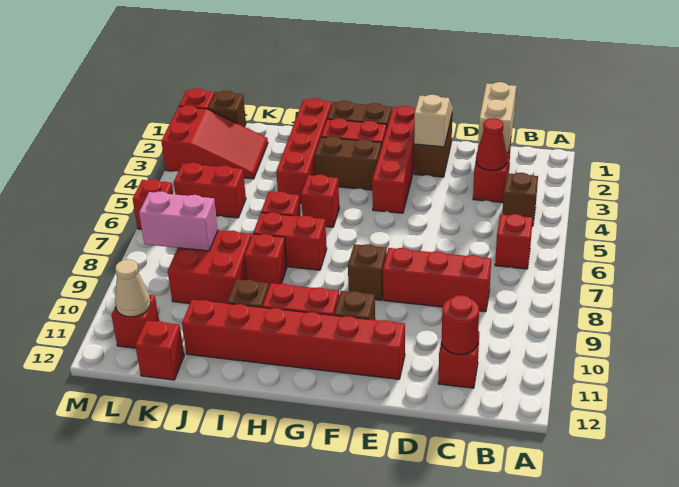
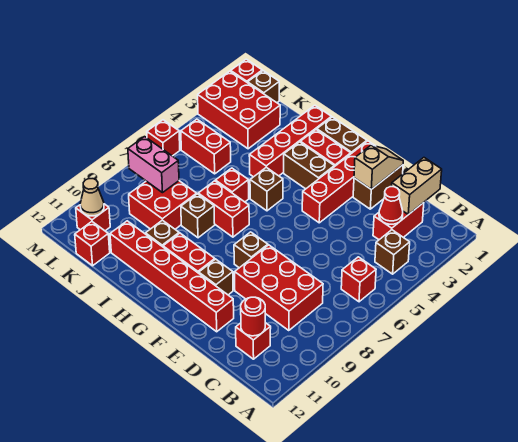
red brick C8:E8 level 1 -> red brick C8:E9 level 1
red brick H5 level 1 -> brown brick H5 level 1
red brick I8 level 1 -> brown brick I8 level 1
red slope K2:M3 level 1 top M -> red brick K2:M3 level 1

